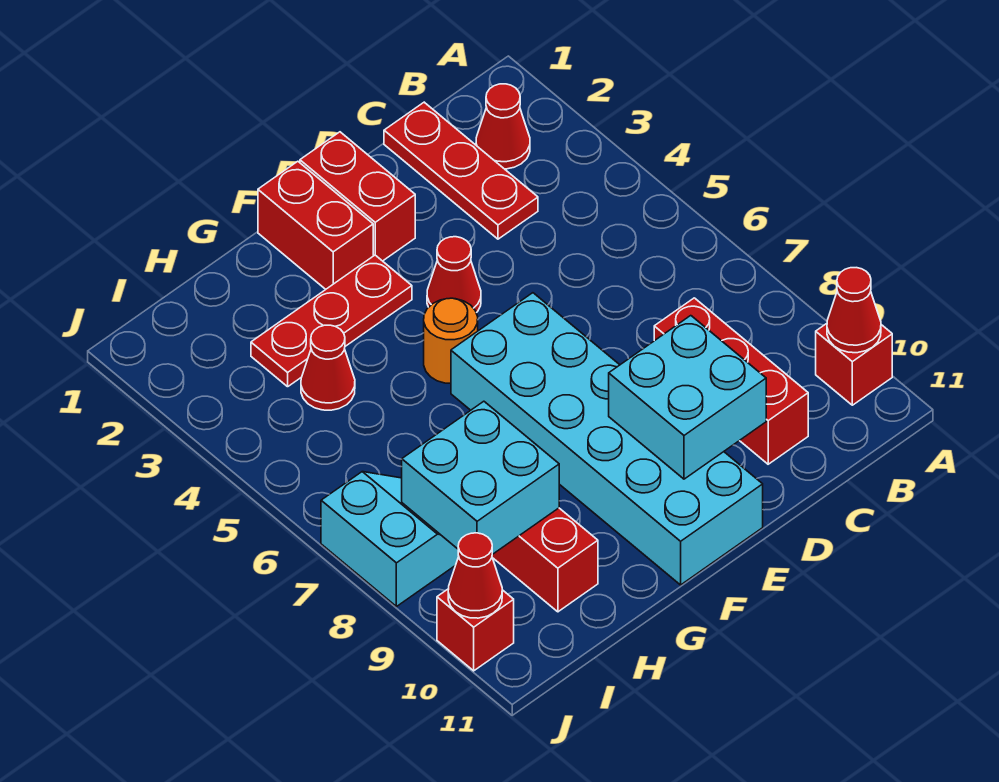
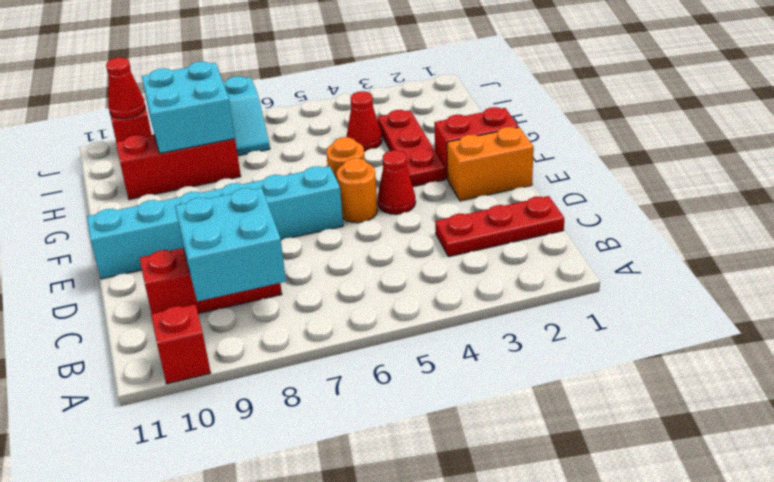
red cone A10 level 2 -> none
red cone B2 level 1 -> none
cyan brick D9:E10 level 2 -> cyan brick B8:C9 level 2
red brick E1:E2 level 1 -> orange brick E1:E2 level 1
none -> orange round brick E5 level 1
cyan brick E6:F11 level 1 -> cyan brick E6:E11 level 1

